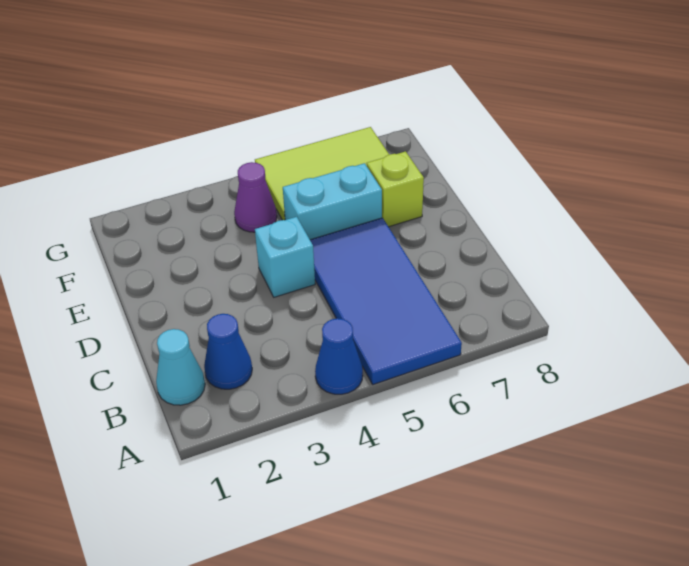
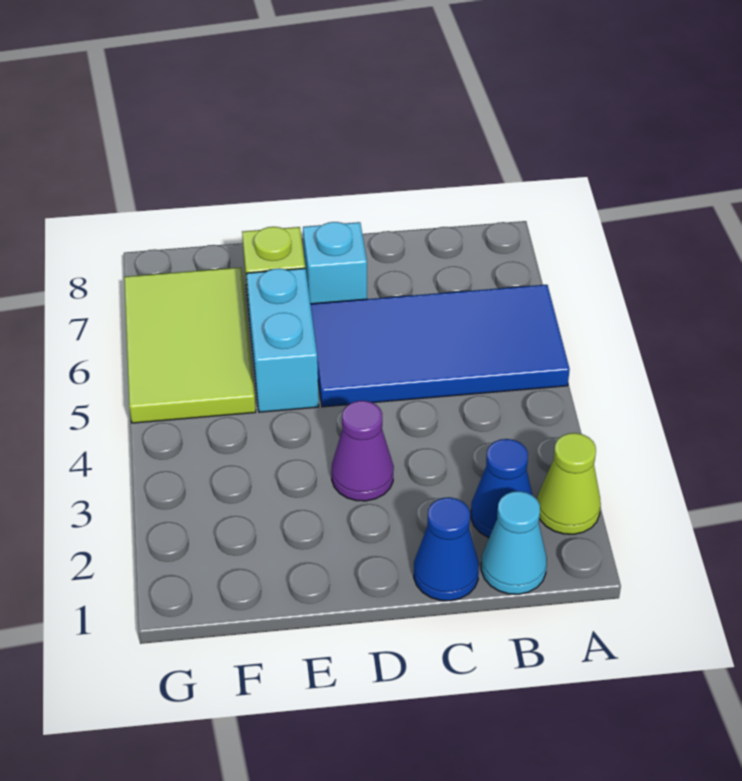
none -> lime cone A2 level 1
blue cone A4 level 1 -> blue cone C1 level 1
cyan brick D4 level 1 -> cyan brick D7 level 1
purple cone F4 level 1 -> purple cone D3 level 1

